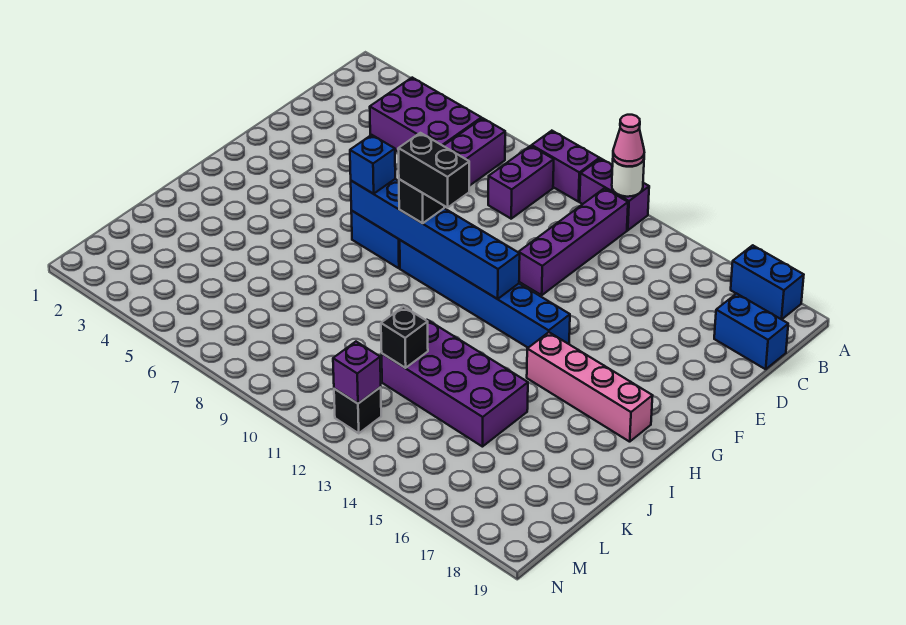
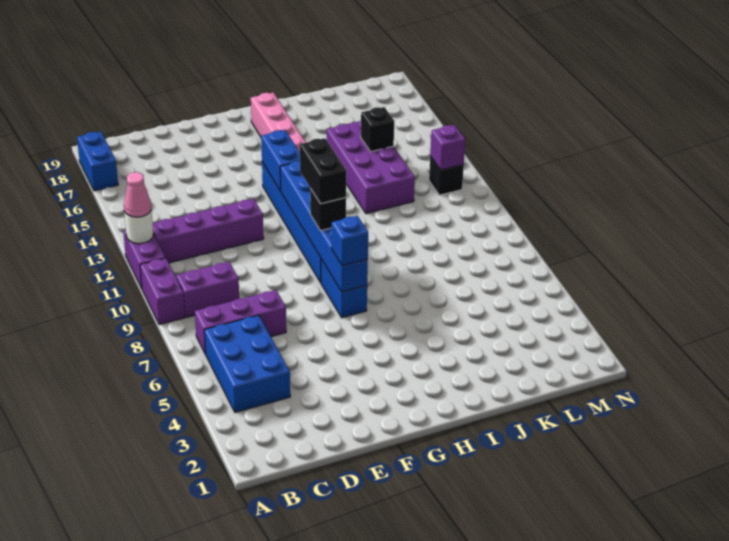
purple brick B4:C6 level 1 -> blue brick B4:C6 level 1
blue brick C18:C19 level 1 -> blue brick G13:G14 level 2
black brick K12 level 2 -> black brick K14 level 2

